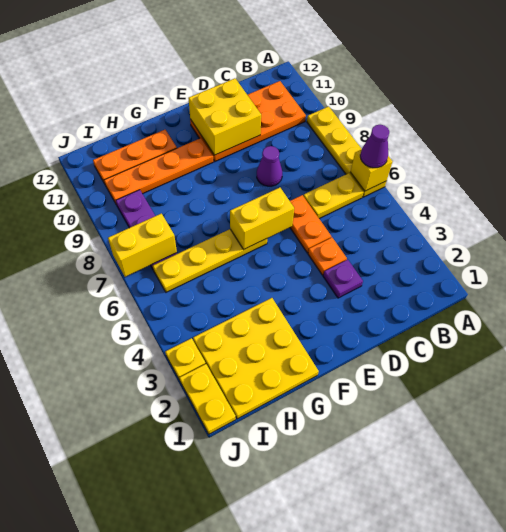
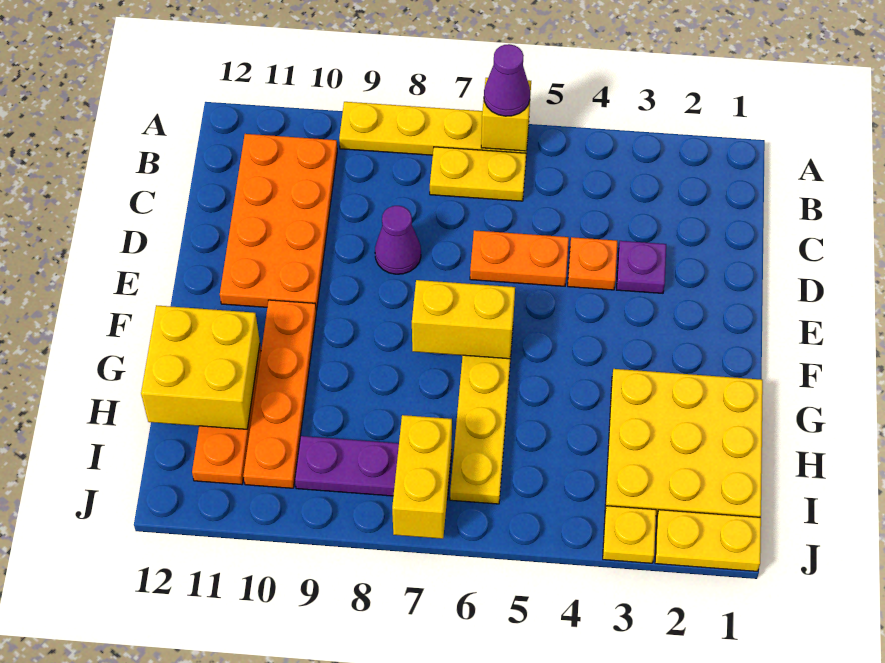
yellow plate B6:C6 level 1 -> yellow plate B6:B7 level 1
yellow brick D10:E11 level 2 -> yellow brick G11:H12 level 2
yellow brick E6:F6 level 2 -> yellow brick F6:F7 level 2

